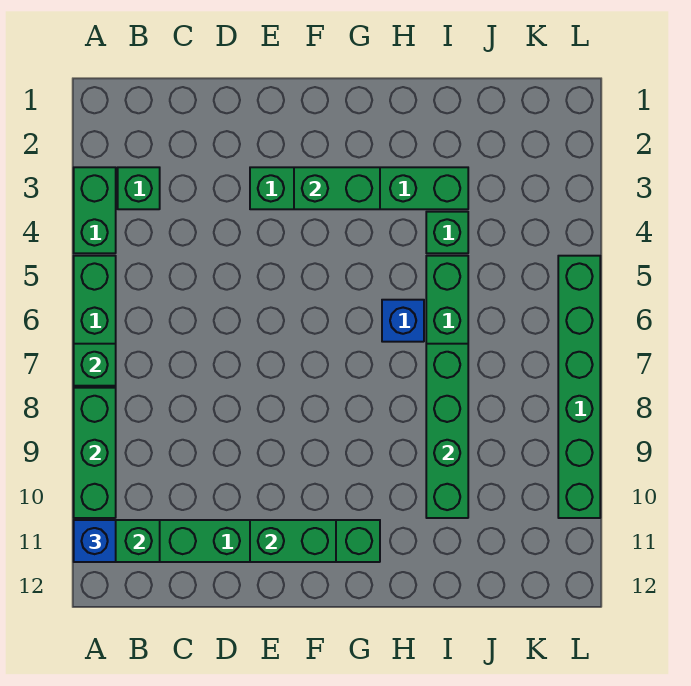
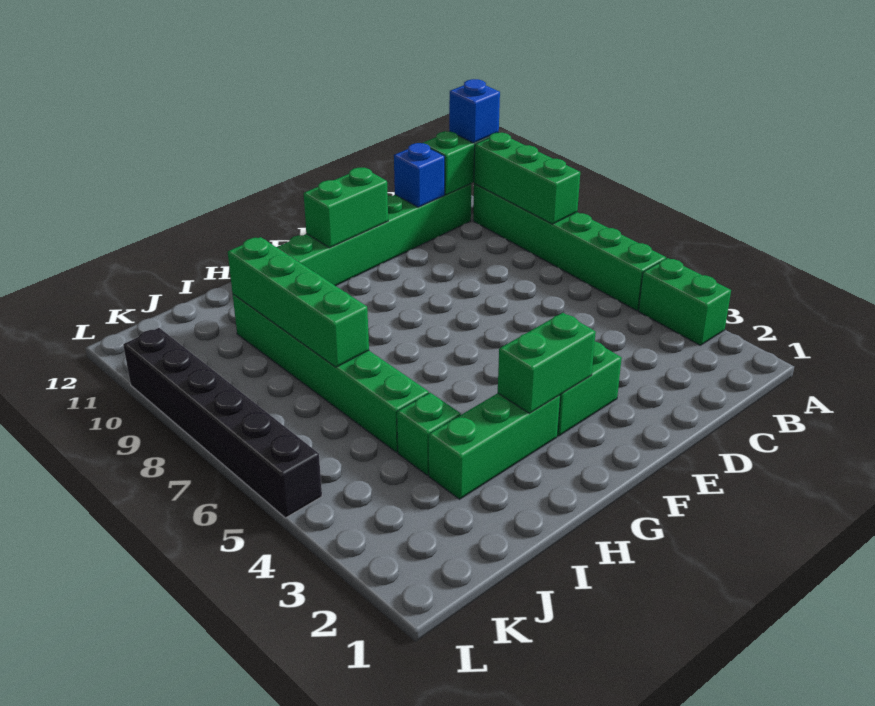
green brick A7 level 2 -> none
green brick B3 level 1 -> none
blue brick H6 level 1 -> blue brick C11 level 2
green brick L5:L10 level 1 -> black brick L5:L10 level 1

